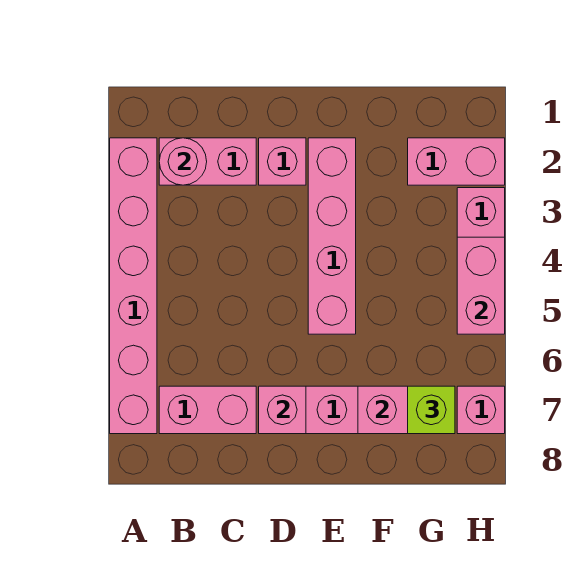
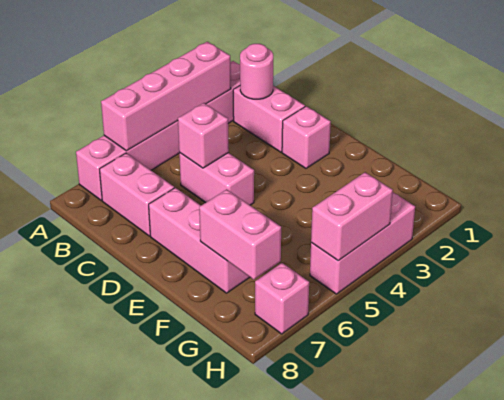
pink brick D7 level 2 -> pink brick C5 level 2
pink brick E2:E5 level 1 -> pink brick A3:A6 level 2
pink brick G2:H2 level 1 -> pink brick C5:D5 level 1
lime brick G7 level 3 -> none

